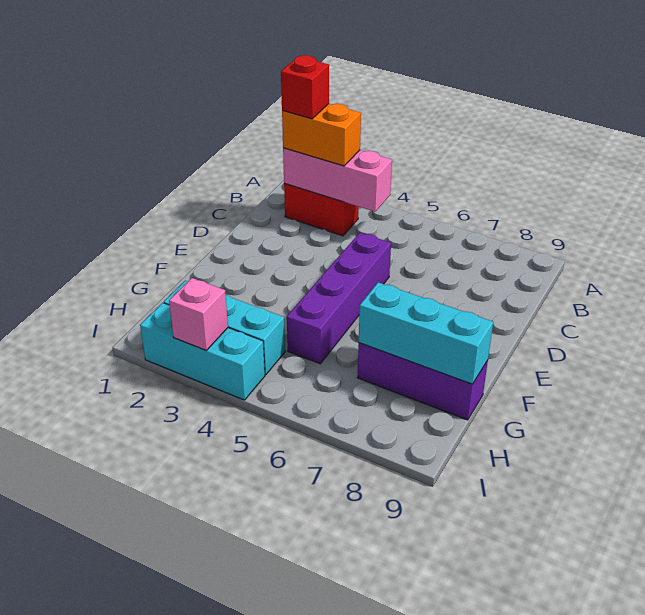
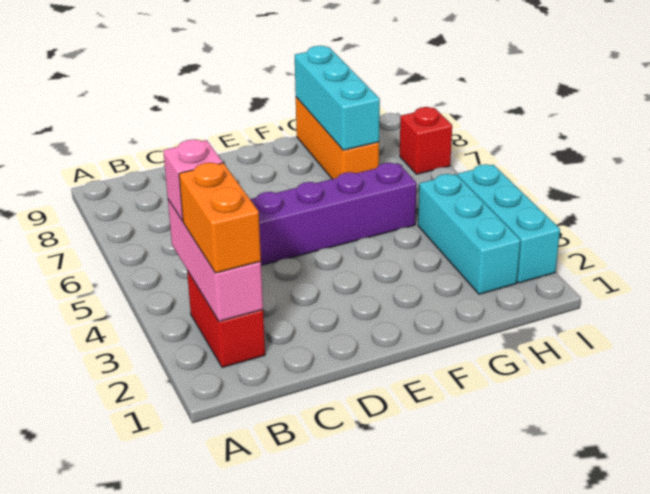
red brick B2 level 4 -> red brick I7 level 1
purple brick G7:G9 level 1 -> orange brick G7:G9 level 1
pink brick I3 level 2 -> pink brick B4 level 3

